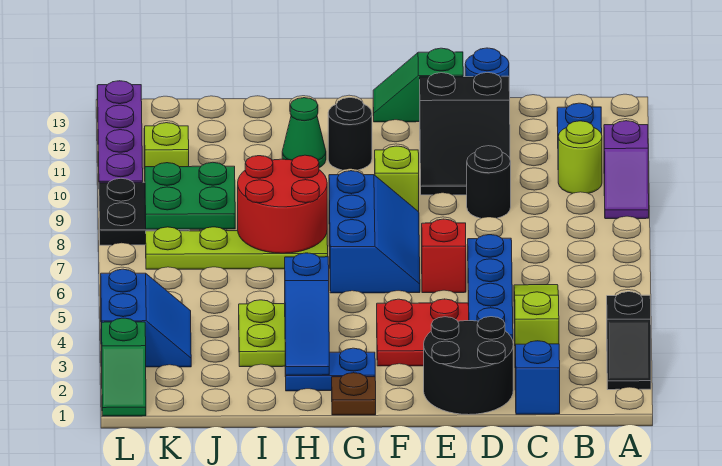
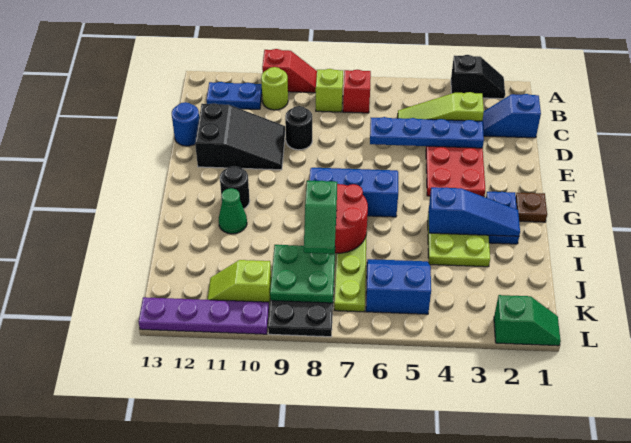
purple slope A9:A10 level 1 top 10 -> red slope A9:A10 level 1 top 10
black round brick D1:E2 level 1 -> none
red brick E6 level 1 -> red brick B7 level 1
green slope E13:F13 level 1 top E -> green slope I8:J8 level 3 top I
lime brick F9 level 1 -> lime brick B8 level 1
blue slope K3:L4 level 1 top L -> blue slope J5:K6 level 1 top K

